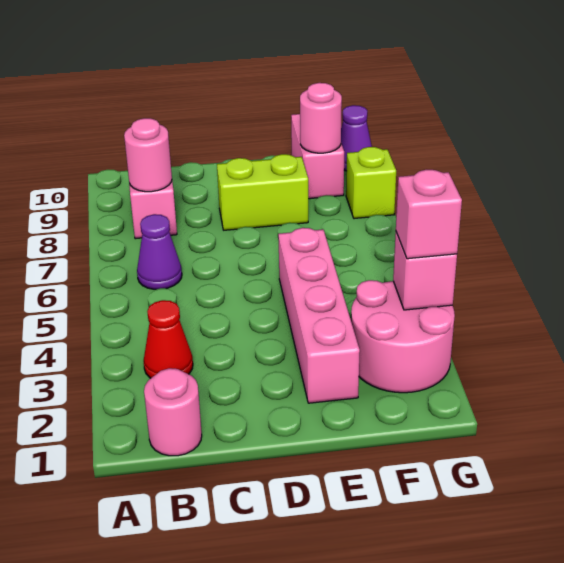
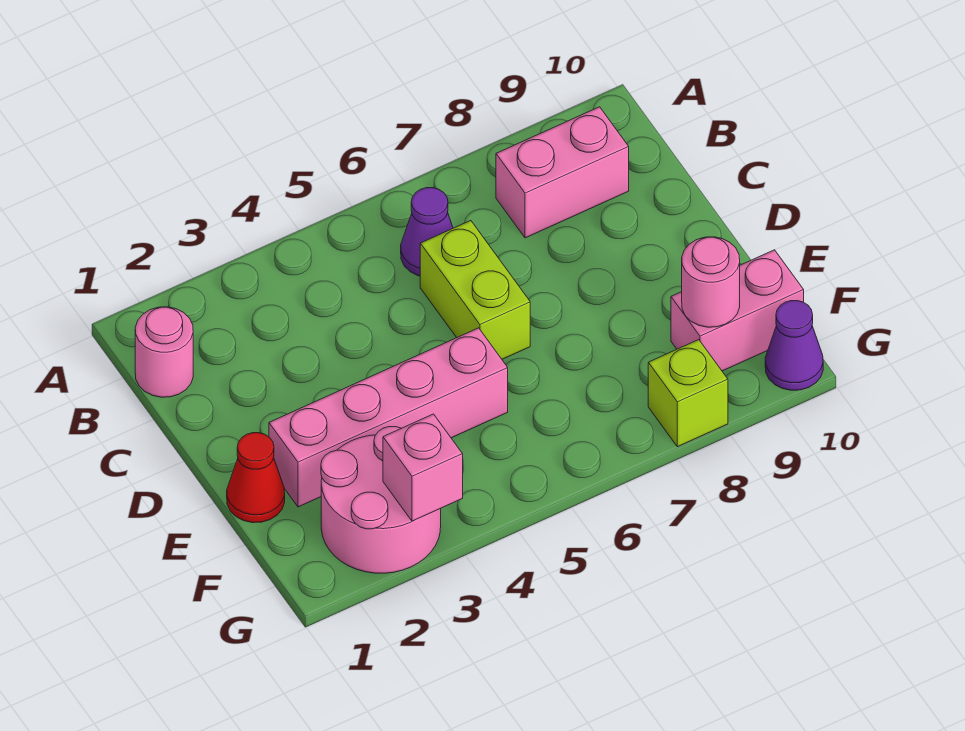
red cone B3 level 1 -> red cone E1 level 1
pink round brick B8 level 2 -> none
lime brick D8:E8 level 1 -> lime brick C6:D6 level 1
pink brick G3 level 3 -> none

